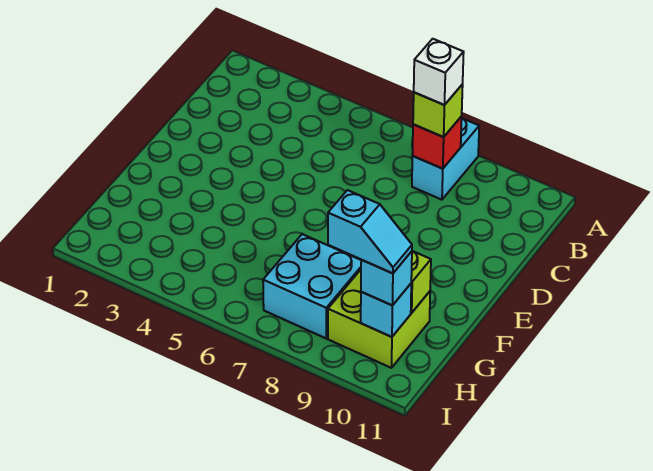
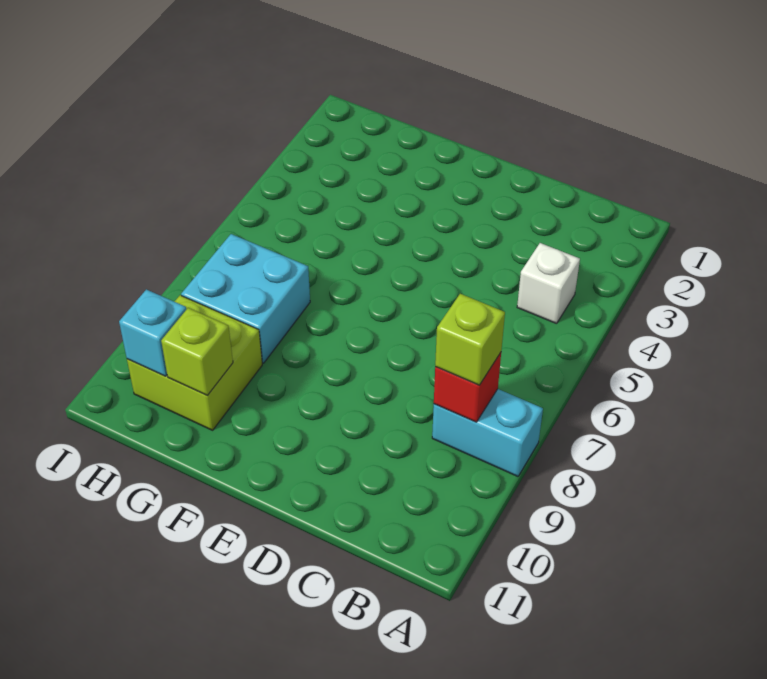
white brick B8 level 4 -> white brick B4 level 1
cyan slope H9:H10 level 4 top 9 -> none
cyan brick H10 level 3 -> none

